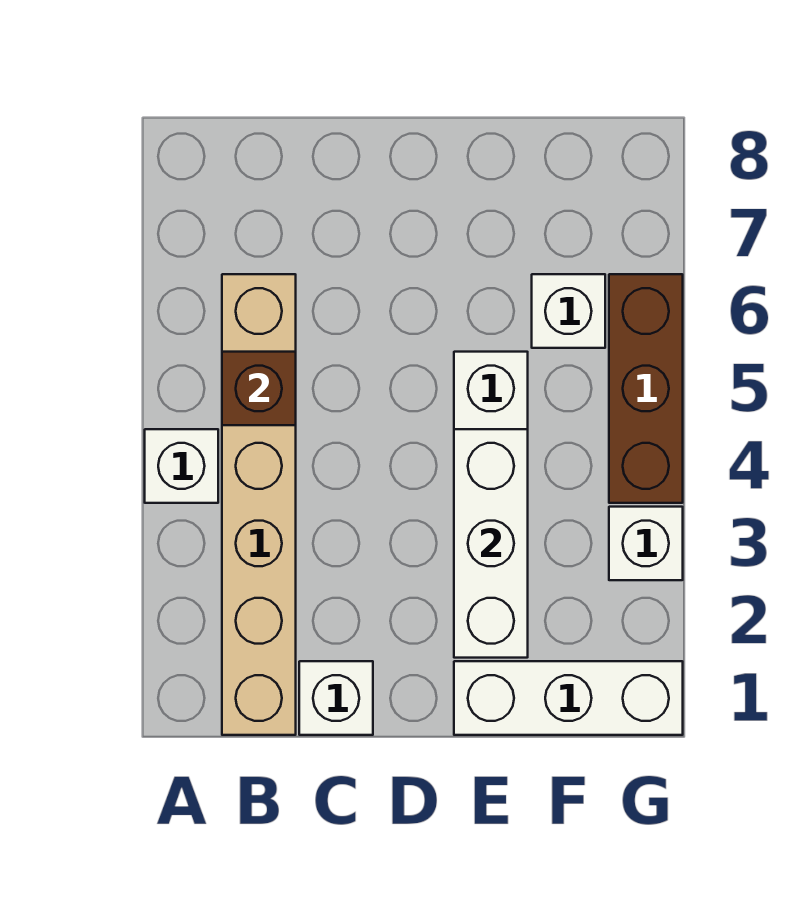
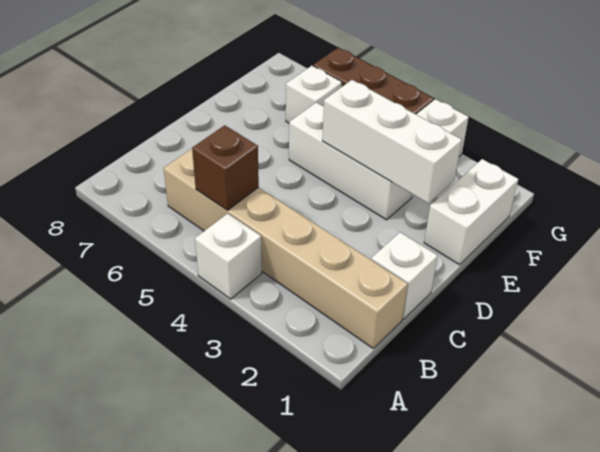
white brick E1:G1 level 1 -> white brick E1:F1 level 1

